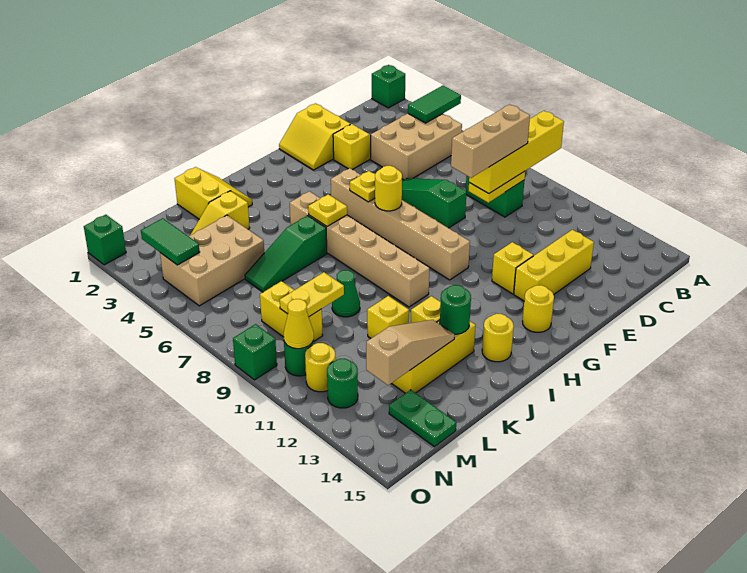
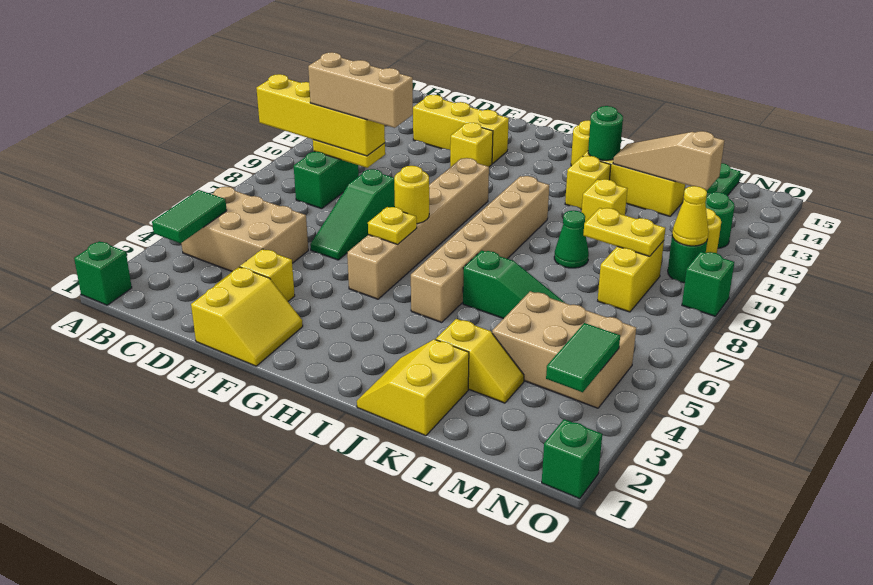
green tile A4:B4 level 2 -> green tile B3:B4 level 2
yellow round brick G14 level 1 -> none
yellow plate I6 level 2 -> none

